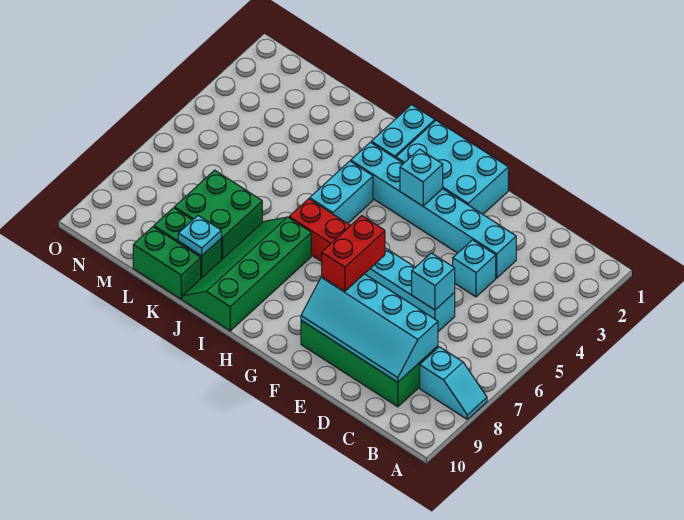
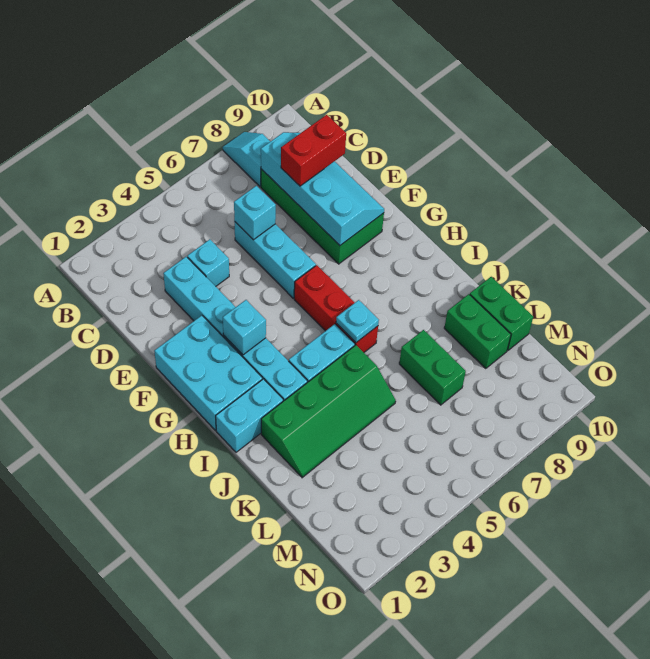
red brick F7:F8 level 3 -> red brick D8:D9 level 3
green slope I7:J10 level 1 top I -> green slope J2:K5 level 1 top J
green brick K7:L8 level 1 -> green brick K7:L7 level 1
cyan plate K9 level 2 -> cyan plate I6 level 2

